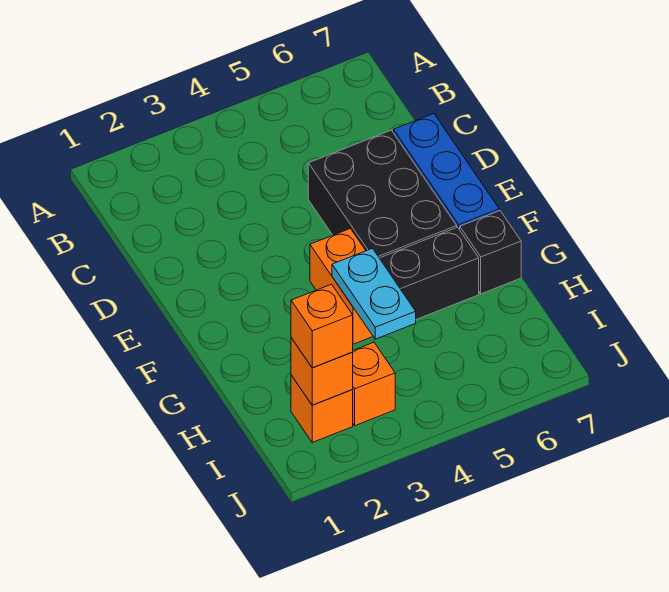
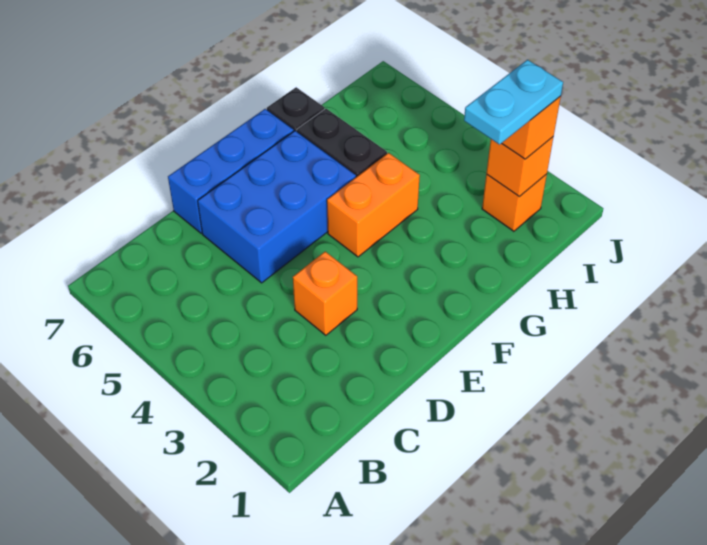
black brick D5:F6 level 1 -> blue brick D5:F6 level 1
cyan plate G4:H4 level 2 -> cyan plate H2:I2 level 4
orange brick I3 level 1 -> orange brick D3 level 1

